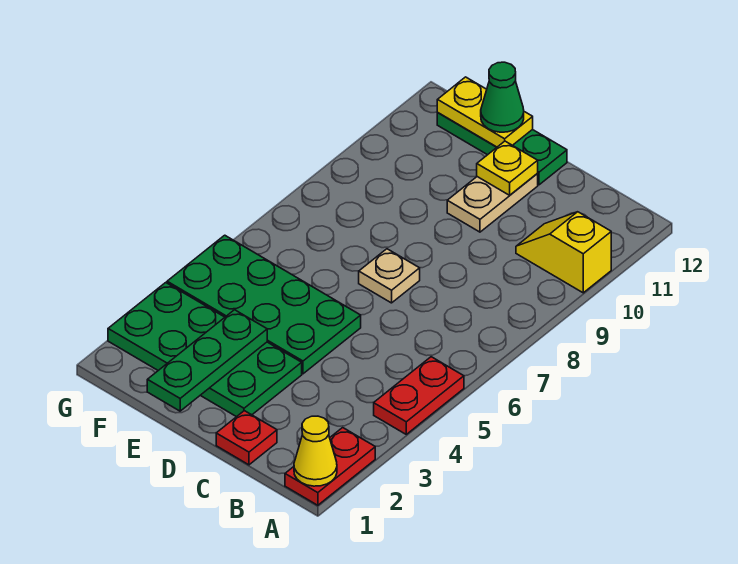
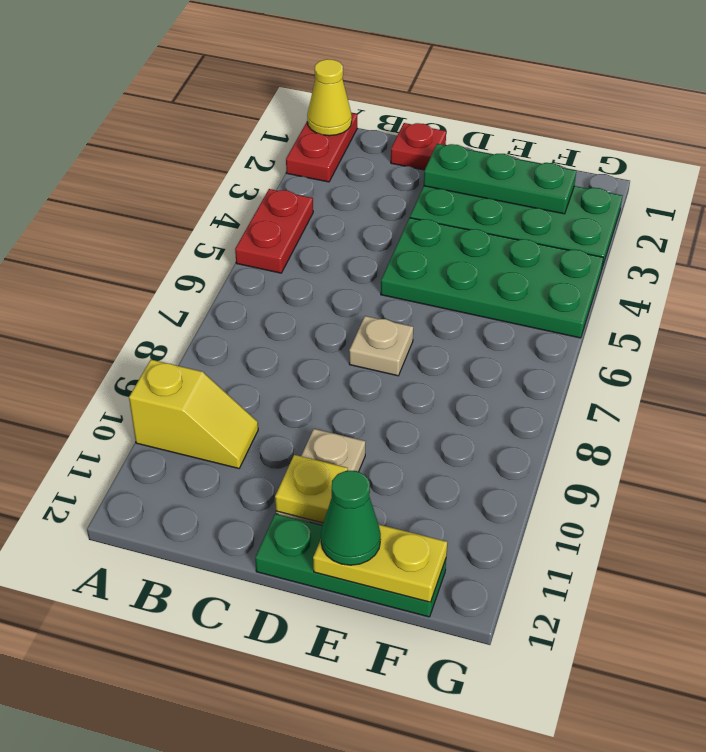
green plate E1:E3 level 2 -> green plate D2:F2 level 2

